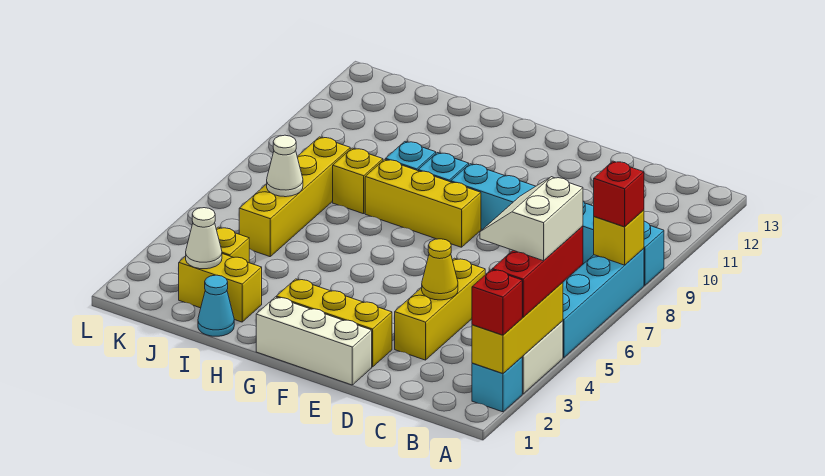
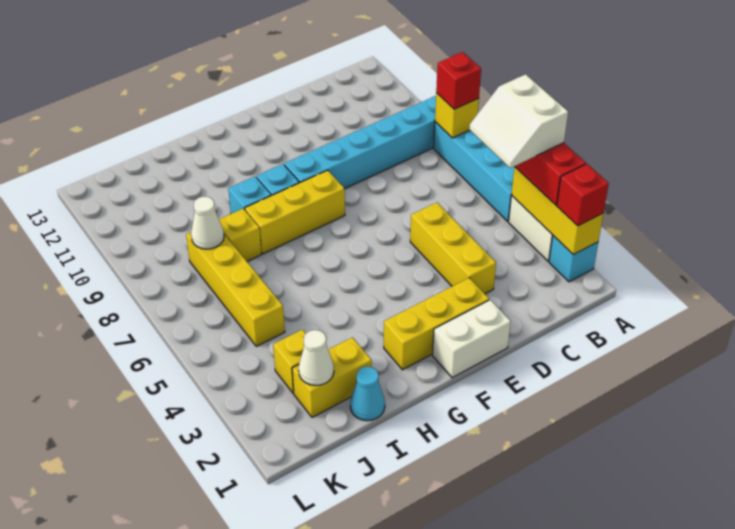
yellow cone D4 level 2 -> none
white brick E1:G1 level 1 -> white brick E1:F1 level 1
white cone J6 level 2 -> white cone J8 level 2

